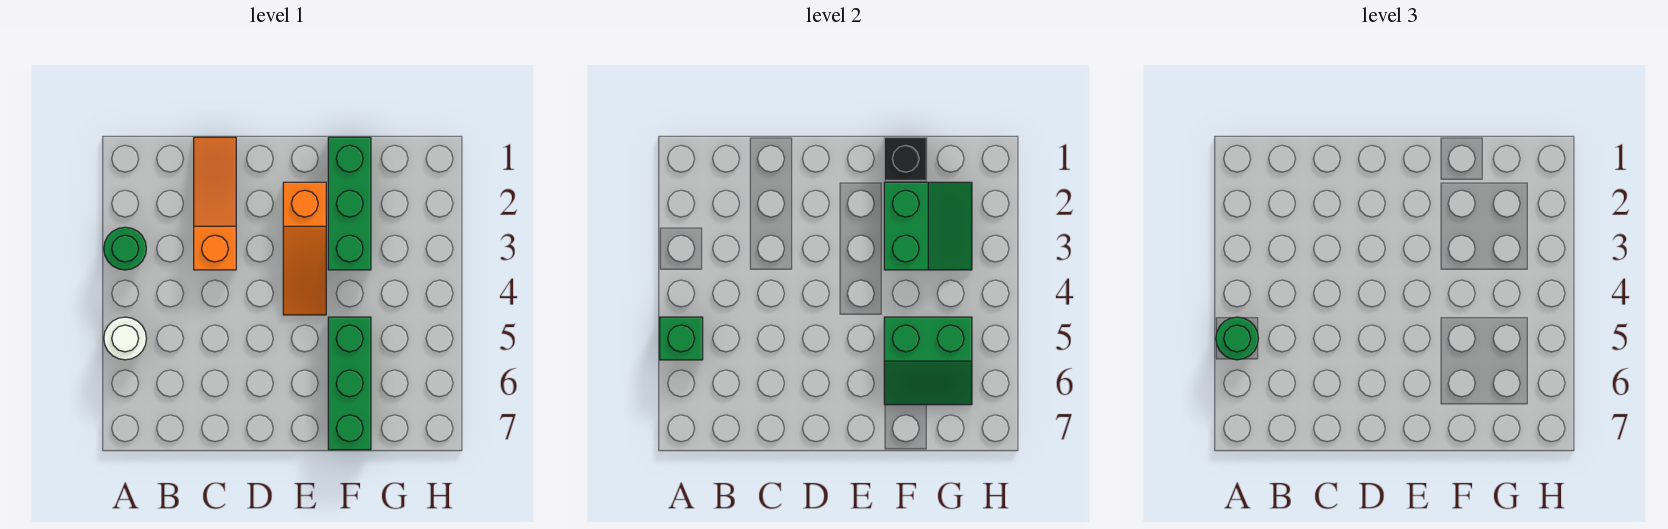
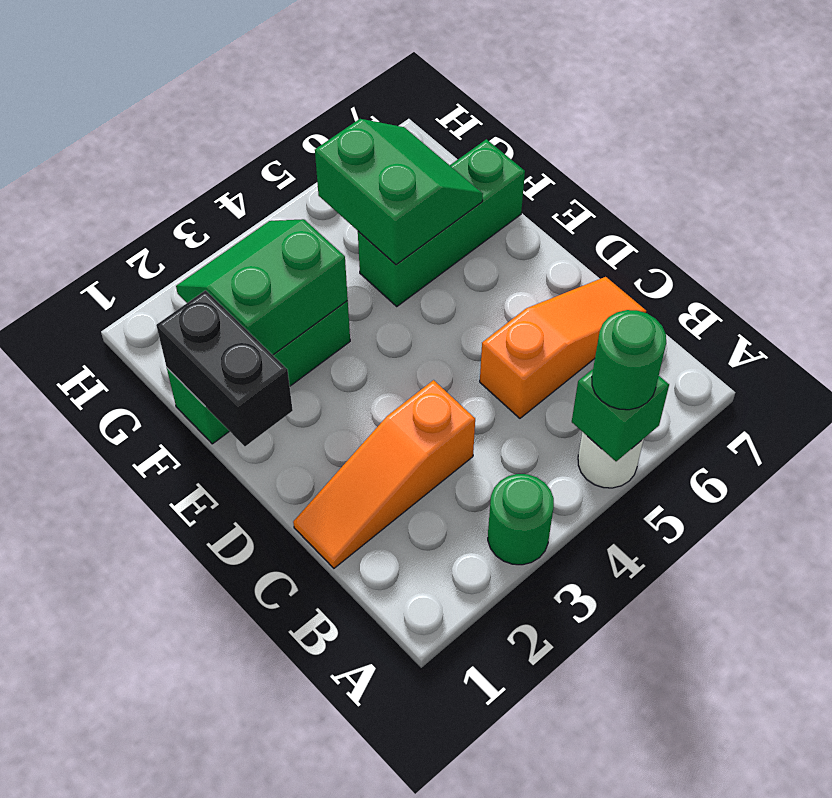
orange slope E2:E4 level 1 top 2 -> orange slope C5:C7 level 1 top 5
black brick F1 level 2 -> black brick E1:F1 level 2

